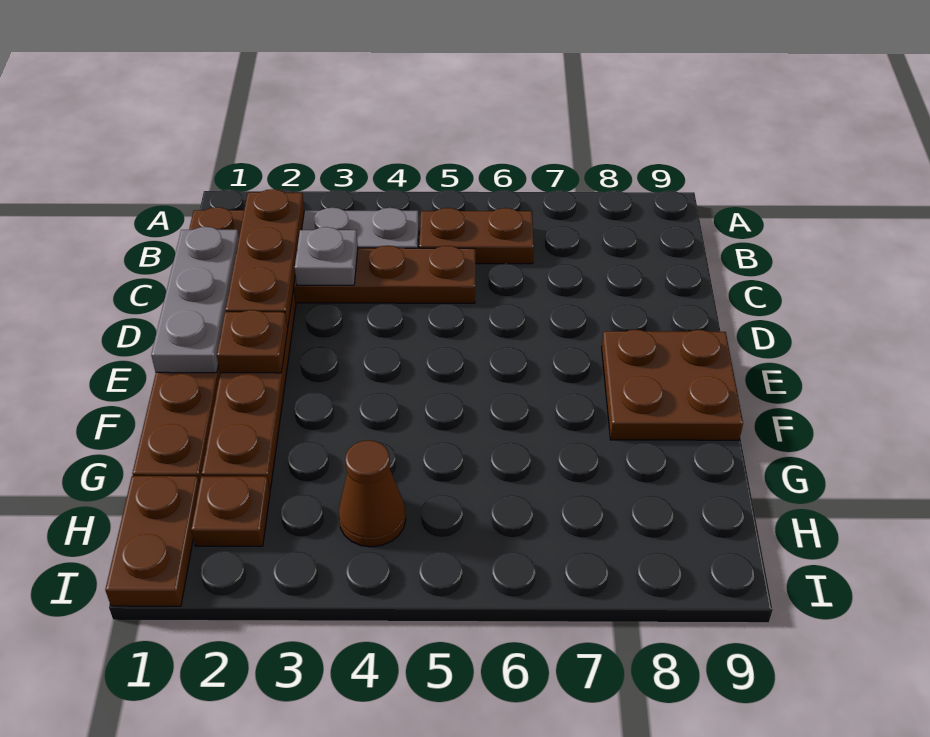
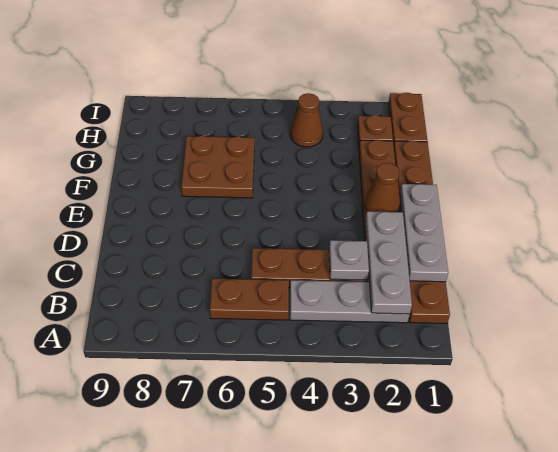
brown plate B2:D2 level 2 -> grey plate B2:D2 level 2
brown plate E2 level 2 -> brown cone E2 level 2
brown plate E8:F9 level 1 -> brown plate F6:G7 level 1

